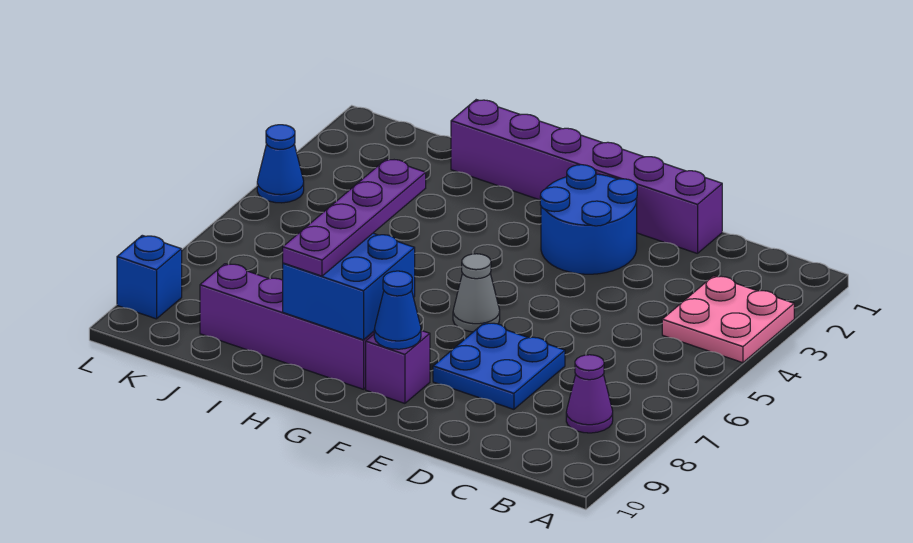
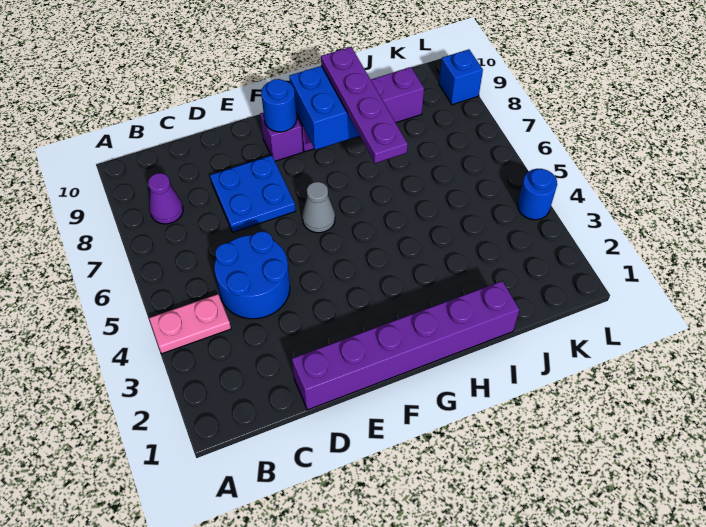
pink plate A3:B4 level 1 -> pink plate A4:B4 level 1
blue round brick E2:F3 level 1 -> blue round brick C4:D5 level 1
blue cone F9 level 2 -> blue round brick F9 level 2
blue cone L4 level 1 -> blue round brick L4 level 1

